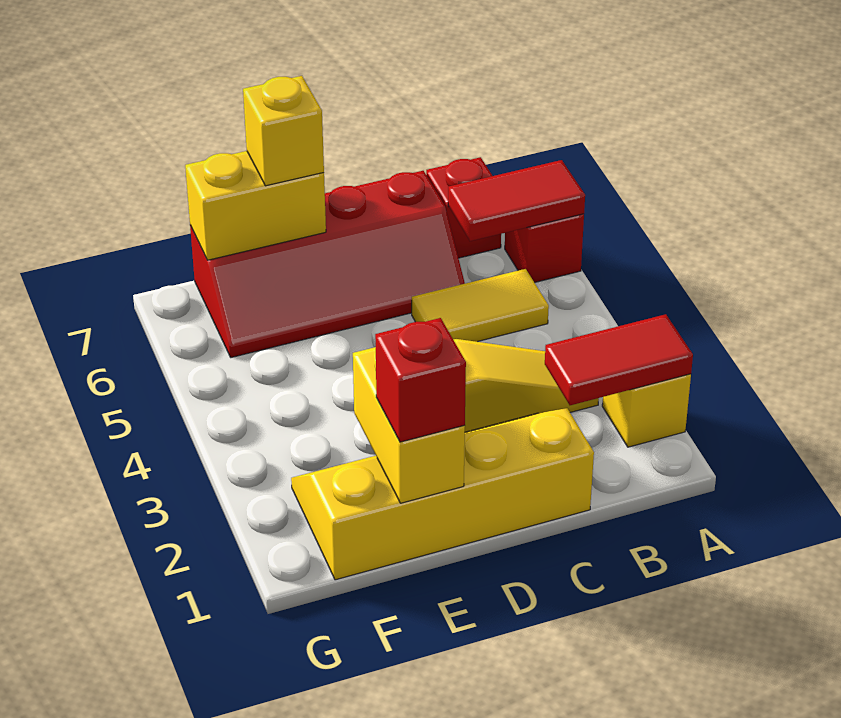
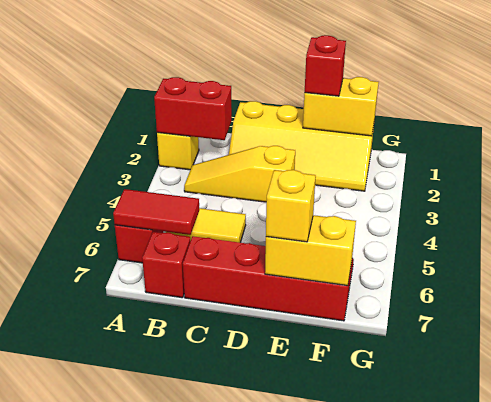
red tile A2:B2 level 2 -> red brick A2:B2 level 2
yellow brick E1:E2 level 2 -> yellow brick E1:F1 level 2

